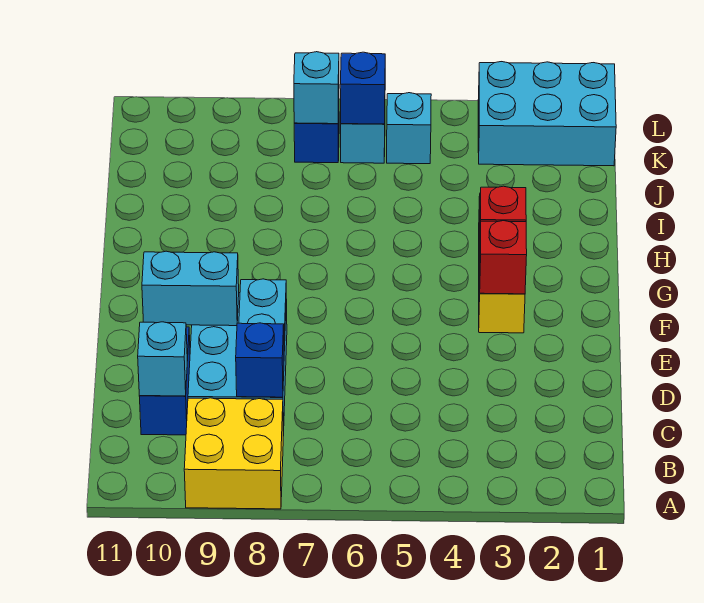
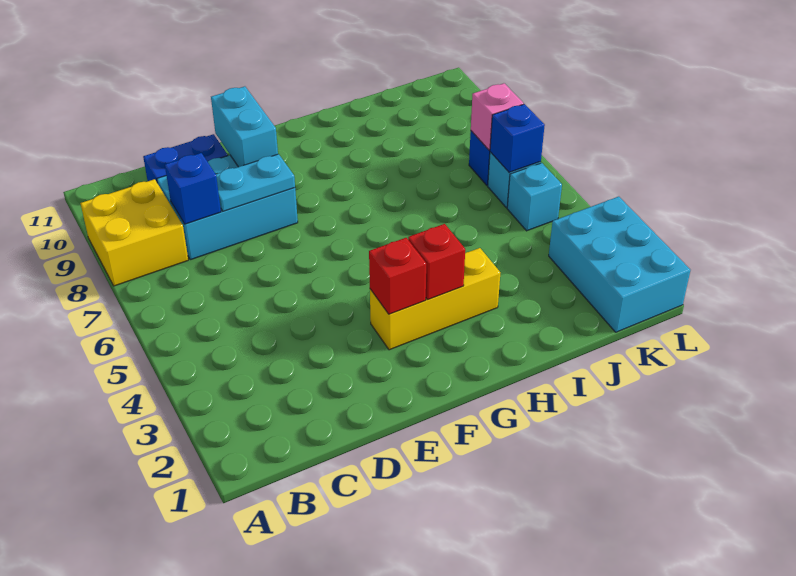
cyan brick C10 level 2 -> none
cyan brick K7 level 2 -> pink brick K7 level 2

